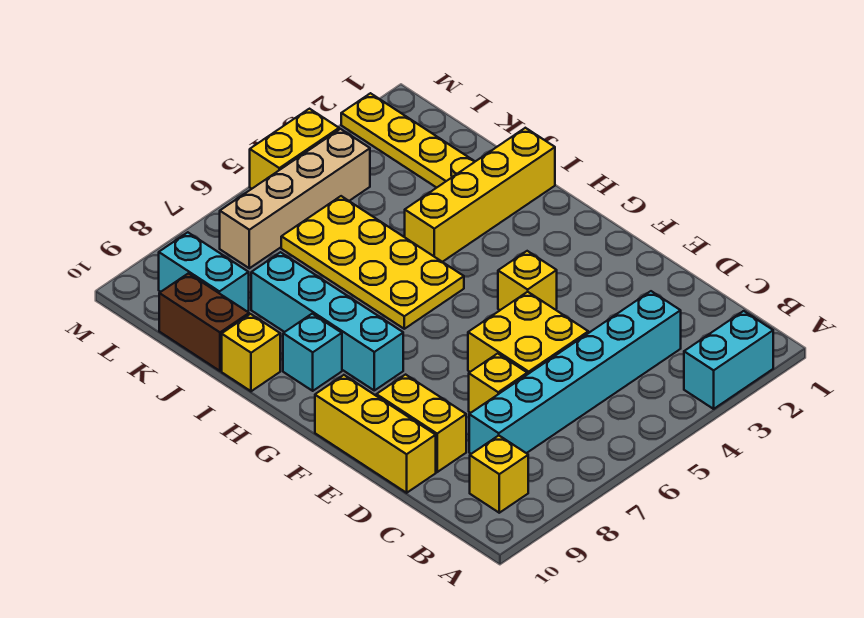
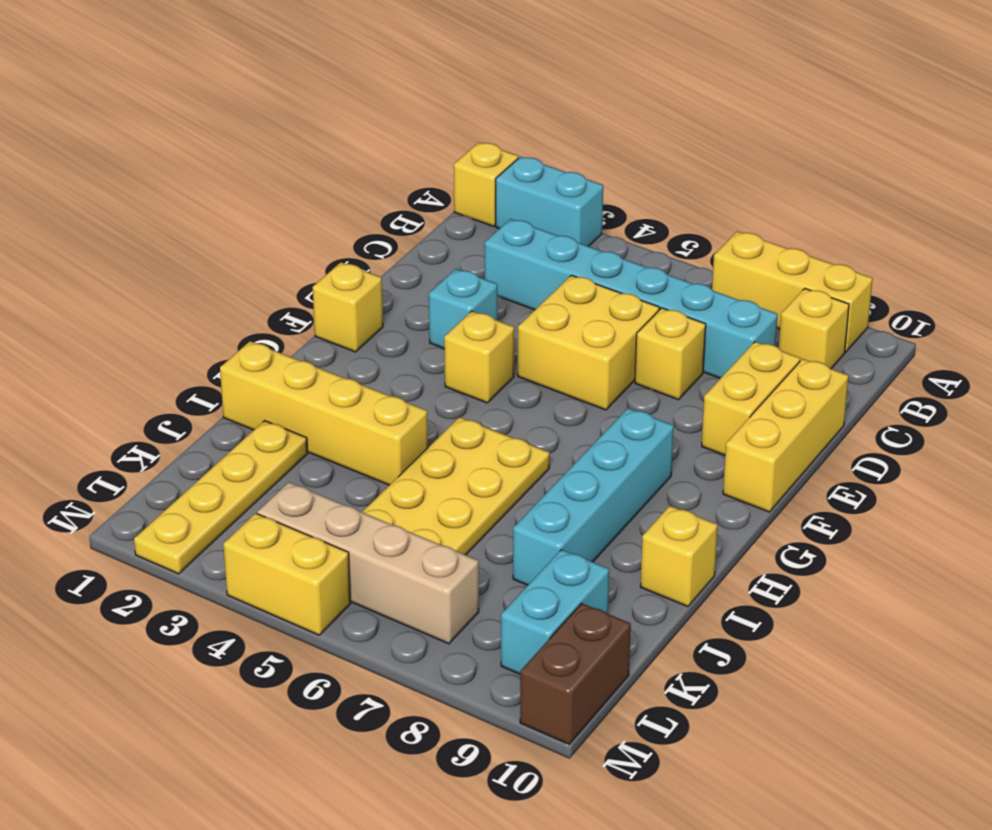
none -> yellow brick A1 level 1
none -> yellow brick A7:A9 level 1
none -> yellow brick F1 level 1
cyan brick H9 level 1 -> cyan brick E3 level 1
brown brick J10:K10 level 1 -> brown brick L10:M10 level 1

